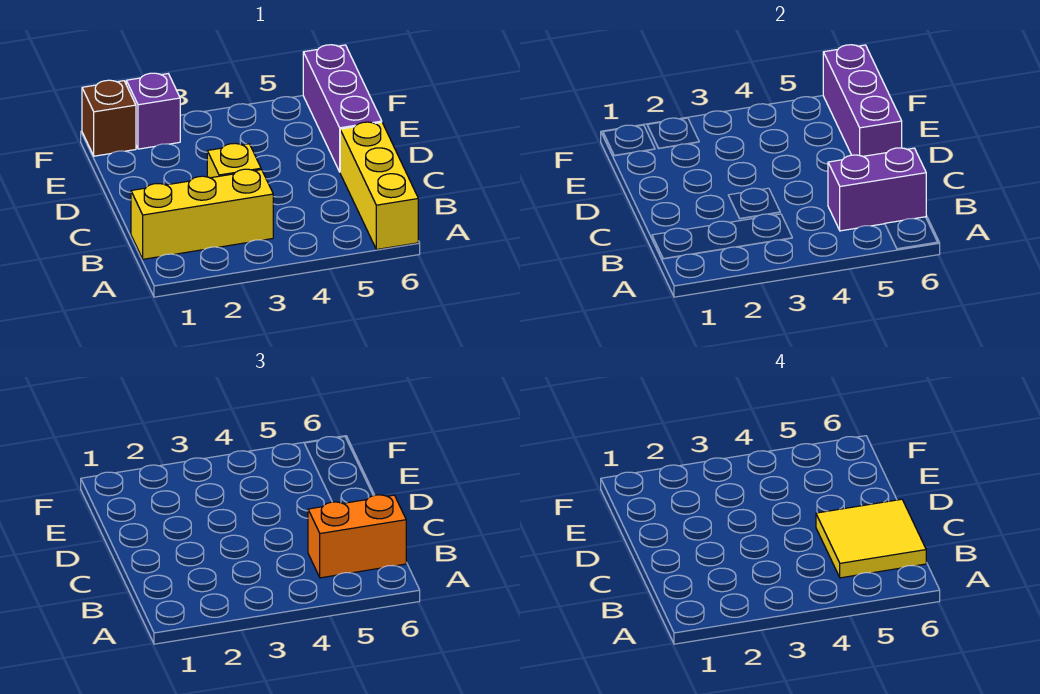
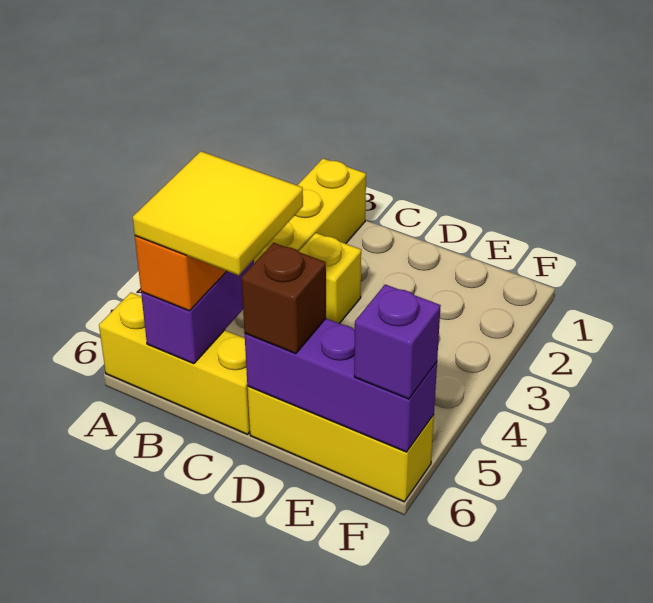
purple brick D6:F6 level 1 -> yellow brick D6:F6 level 1
brown brick F1 level 1 -> brown brick D6 level 3
purple brick F2 level 1 -> purple brick F6 level 3

